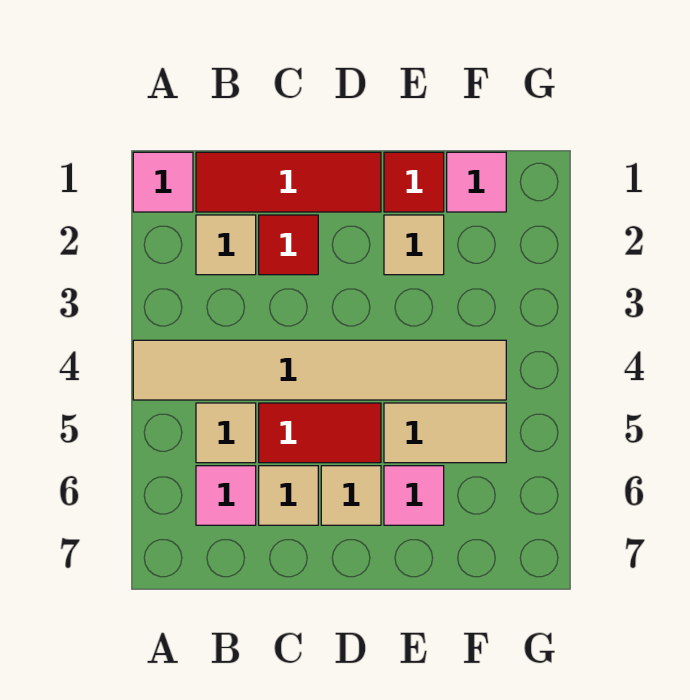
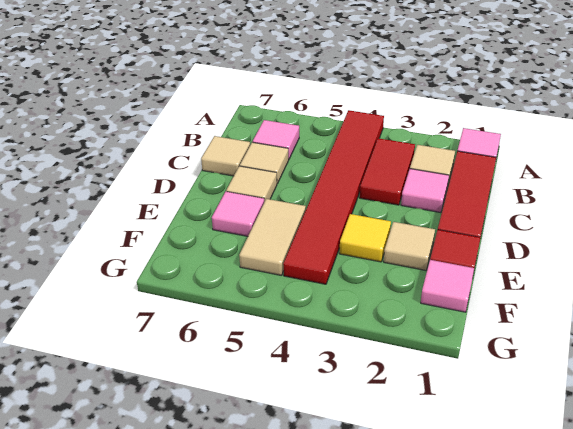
tan tile A4:F4 level 1 -> red tile A4:F4 level 1
tan tile B5 level 1 -> tan tile C7 level 1
red tile C2 level 1 -> pink tile C2 level 1
red tile C5:D5 level 1 -> red tile B3:C3 level 1
none -> yellow tile E3 level 1

